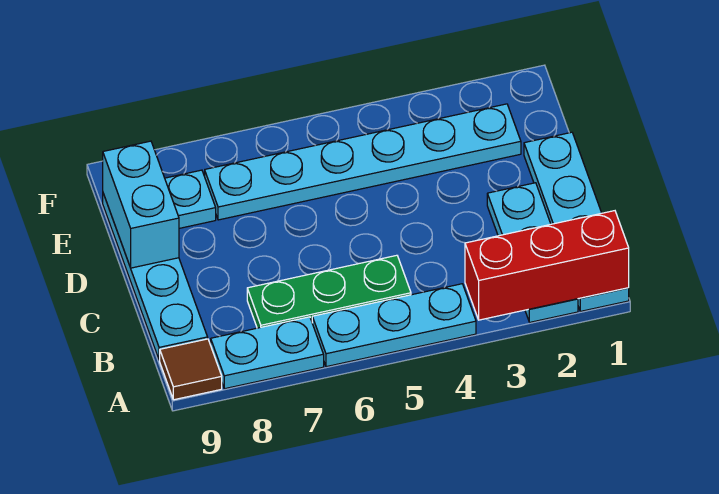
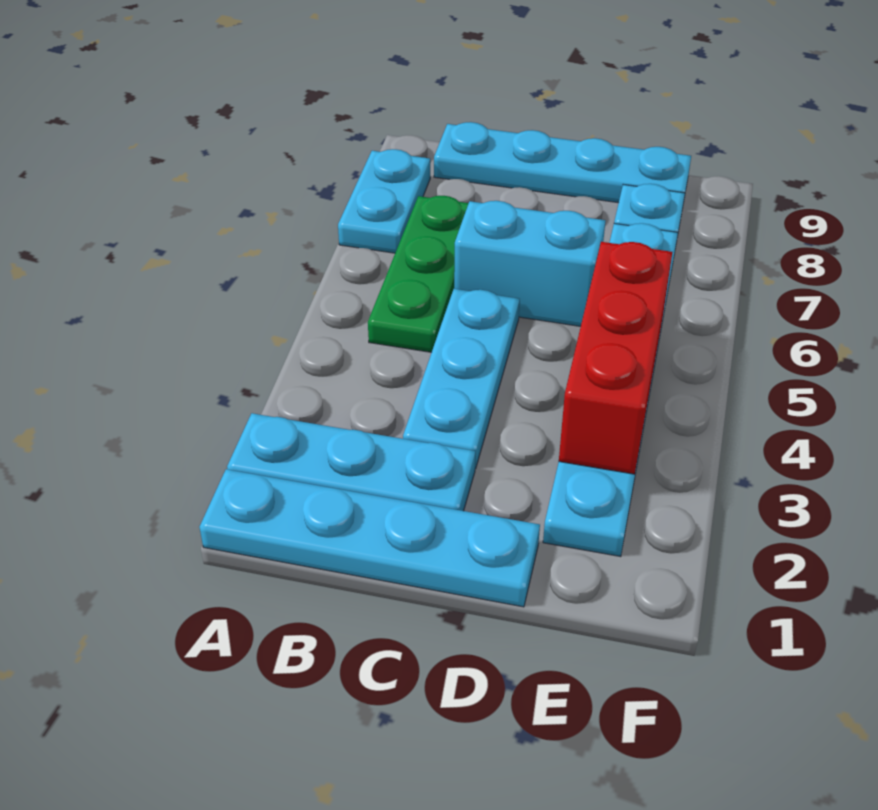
red brick A1:A3 level 2 -> red brick E3:E5 level 2
cyan plate A4:A6 level 1 -> cyan plate C3:C5 level 1
brown tile A9 level 1 -> none
cyan brick D9:E9 level 2 -> cyan brick C6:D6 level 1

